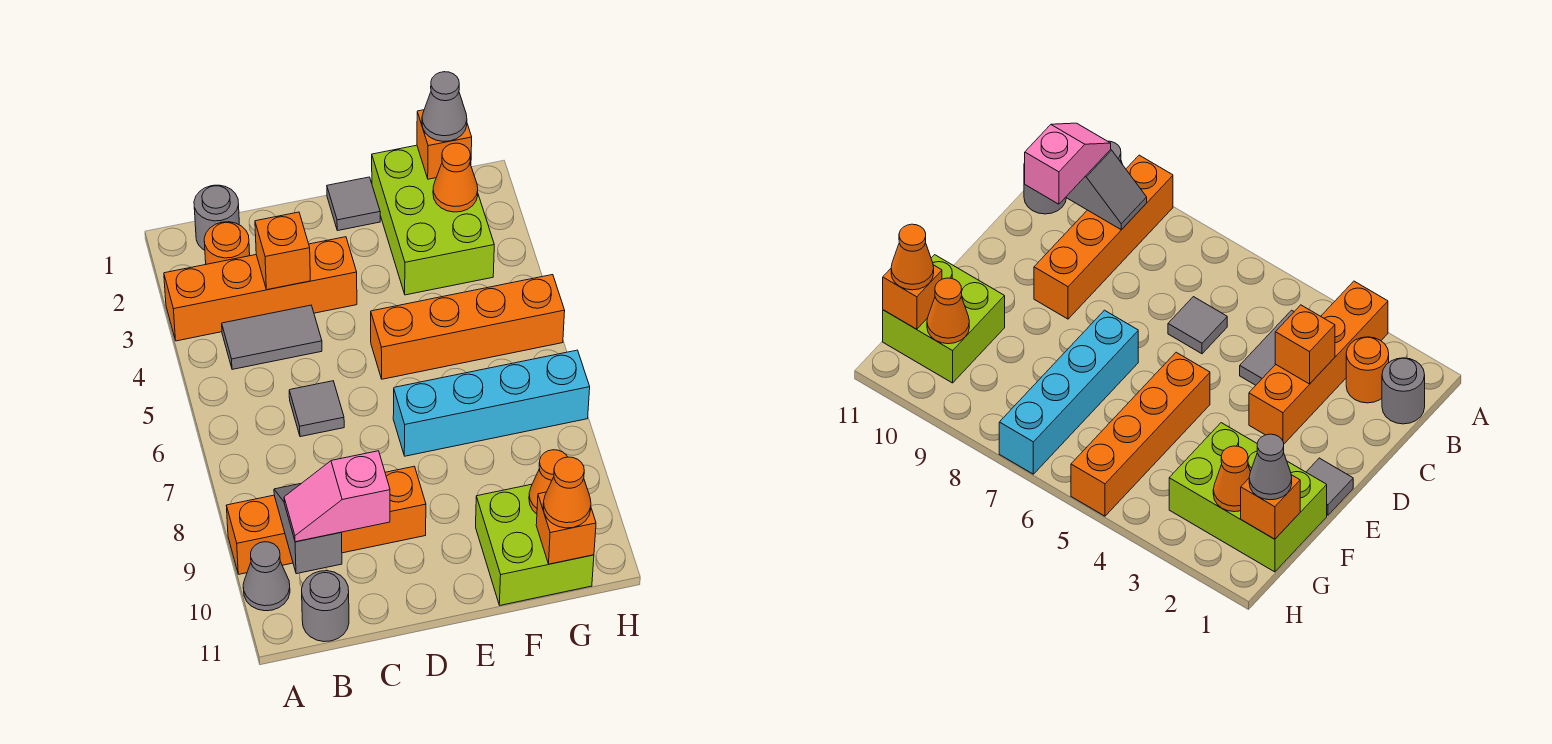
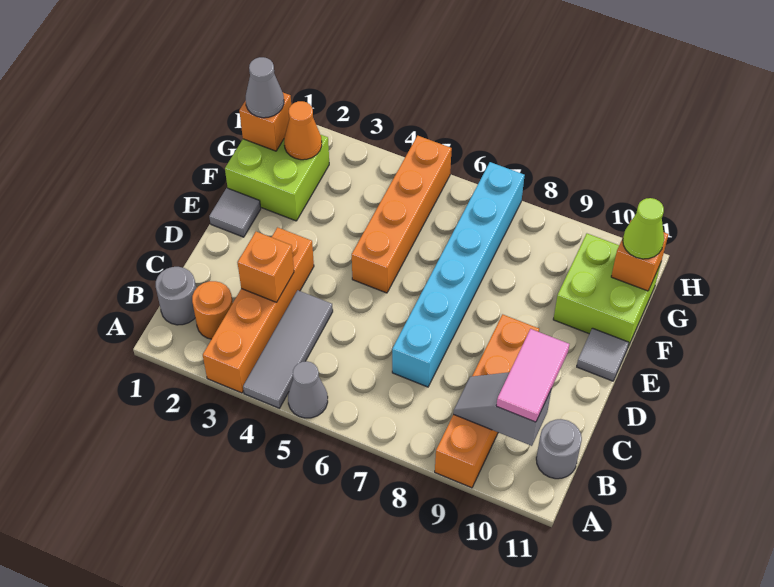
grey cone A10 level 1 -> grey cone A5 level 1
grey tile B4:C4 level 1 -> grey tile A4:C4 level 1
pink slope B10:C10 level 3 top C -> pink tile B10:C10 level 3
grey tile C6 level 1 -> grey tile E11 level 1
cyan brick E7:H7 level 1 -> cyan brick C7:H7 level 1
lime brick F1:G3 level 1 -> lime brick F1:G2 level 1
orange cone G10 level 2 -> none
orange cone G11 level 3 -> lime cone G11 level 3

